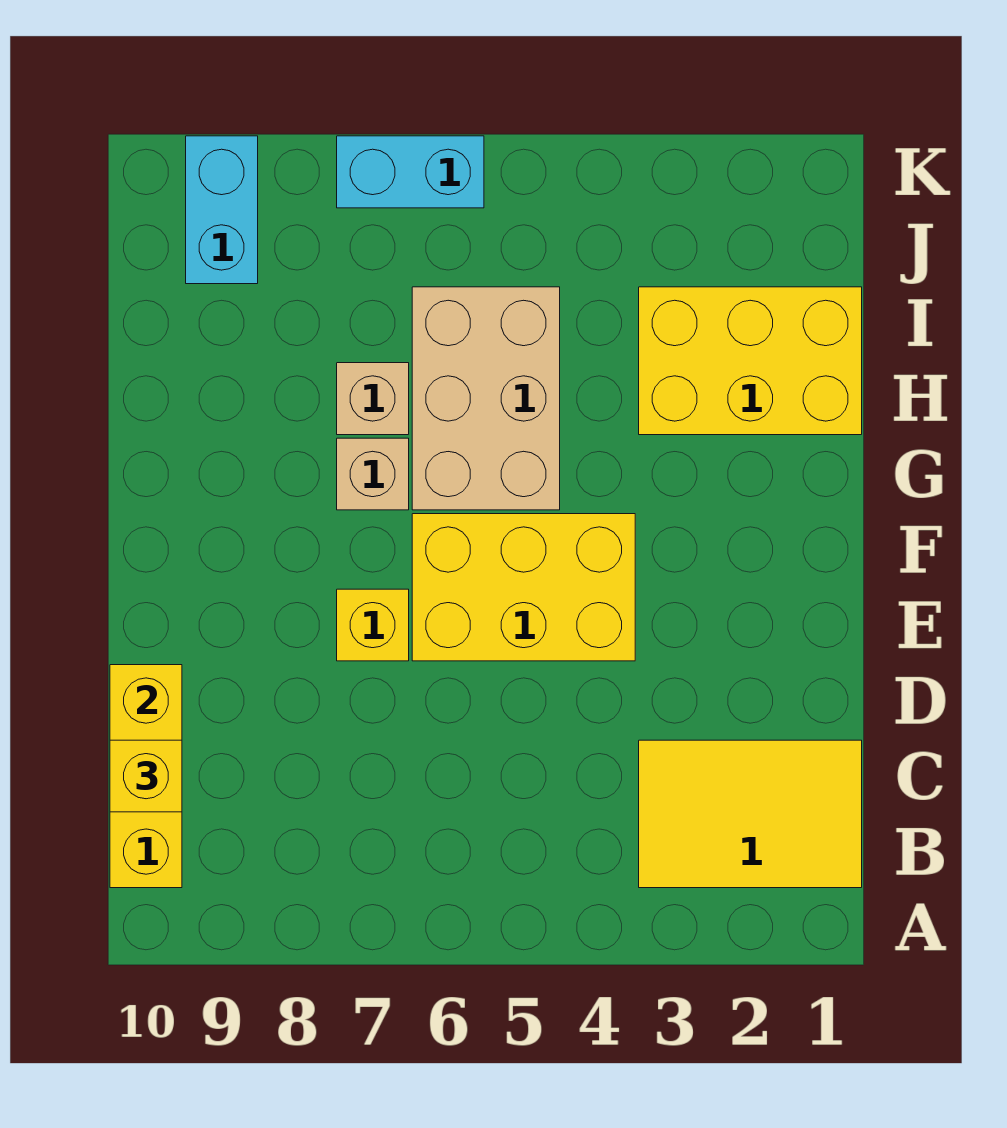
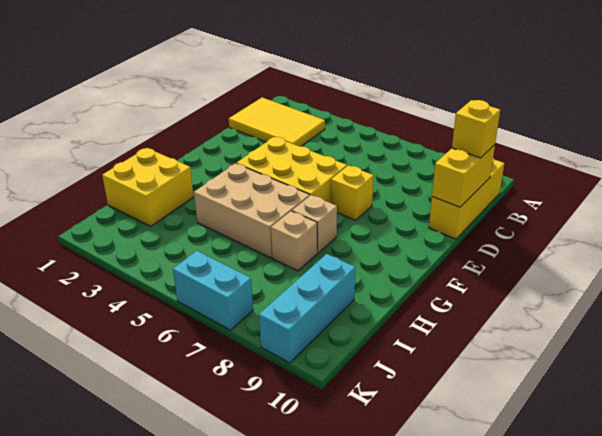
tan brick G5:I6 level 1 -> tan brick G4:H6 level 1
yellow brick H1:I3 level 1 -> yellow brick H1:I2 level 1
cyan brick J9:K9 level 1 -> cyan brick I9:K9 level 1

